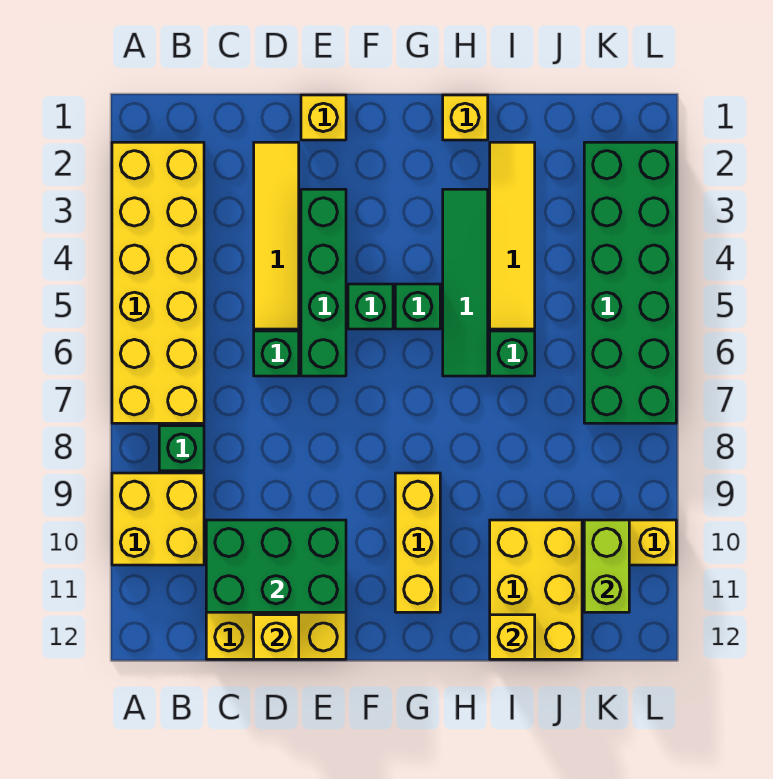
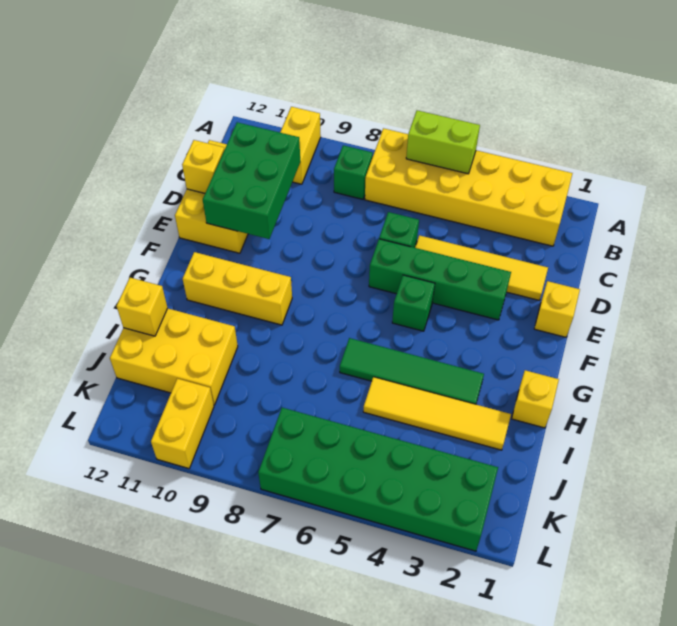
yellow brick A9:B10 level 1 -> yellow brick A10:B10 level 1
green brick G5 level 1 -> none
green brick I6 level 1 -> none
lime brick K10:K11 level 2 -> lime brick A5:A6 level 2

